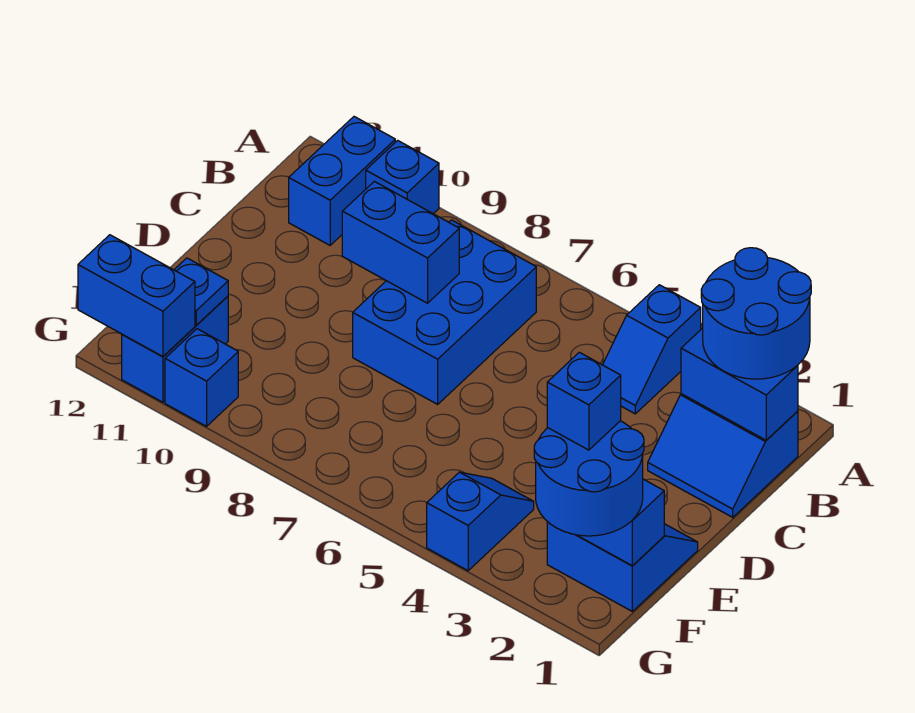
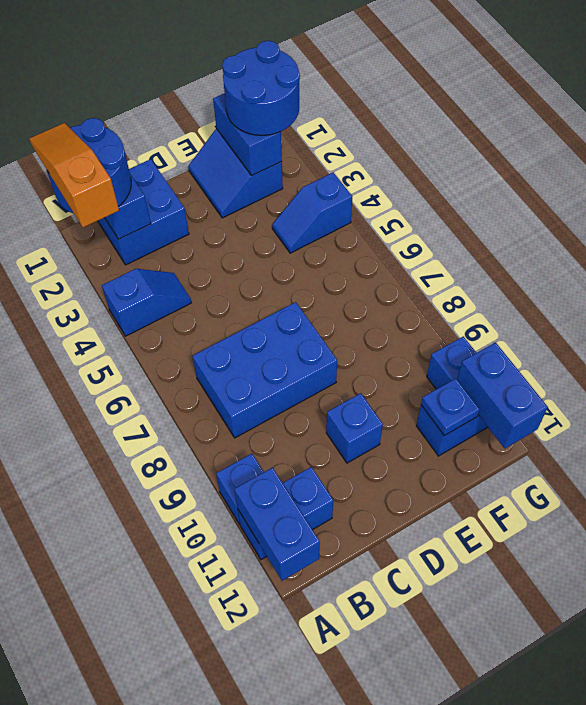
none -> orange slope A1:A3 level 4 top 3
blue slope B1:C2 level 1 top B -> blue brick B1:C2 level 1
blue brick C8:C9 level 2 -> blue brick A11:A12 level 2
blue brick F2 level 4 -> blue brick D10 level 1

